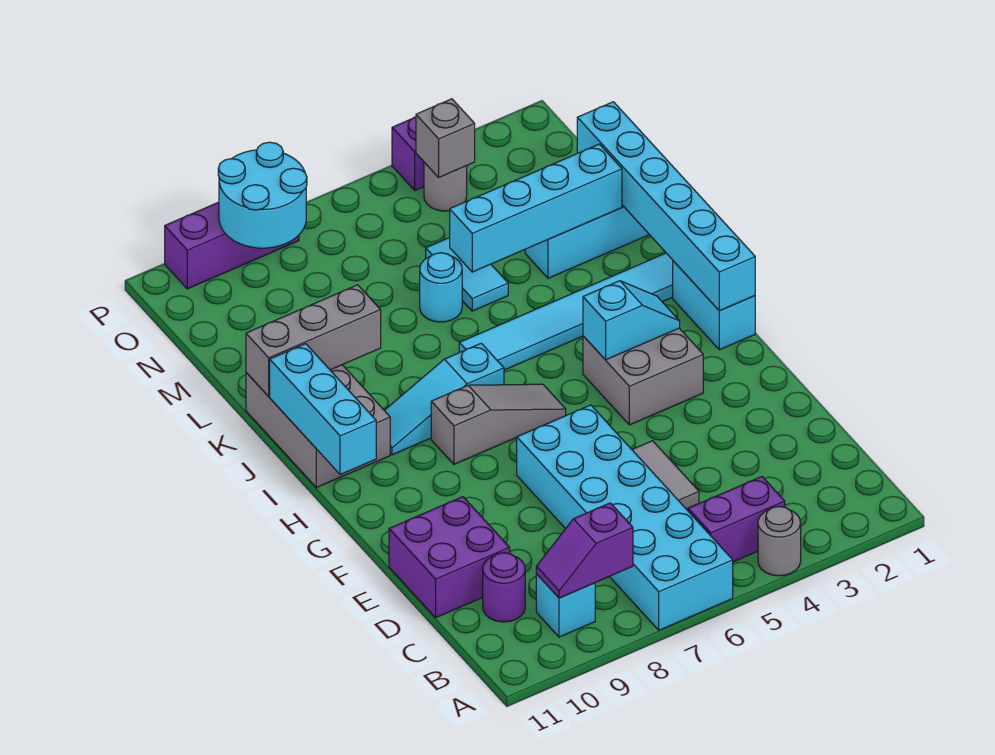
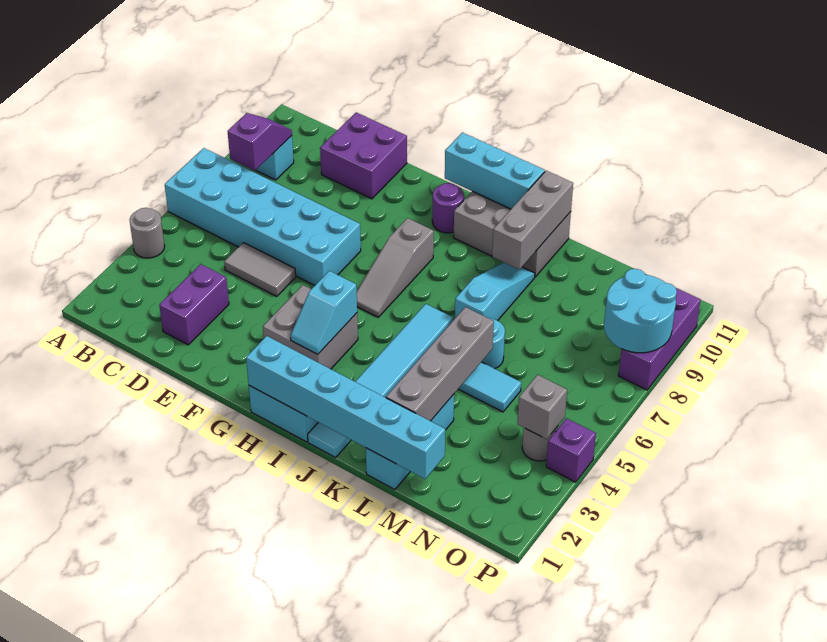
purple brick B4:B5 level 1 -> purple brick D2:D3 level 1
purple round brick C10 level 1 -> purple round brick H10 level 1
cyan slope I7:I9 level 1 top 7 -> cyan slope K7:K9 level 1 top 7
cyan brick L2:L5 level 2 -> grey brick L2:L5 level 2

